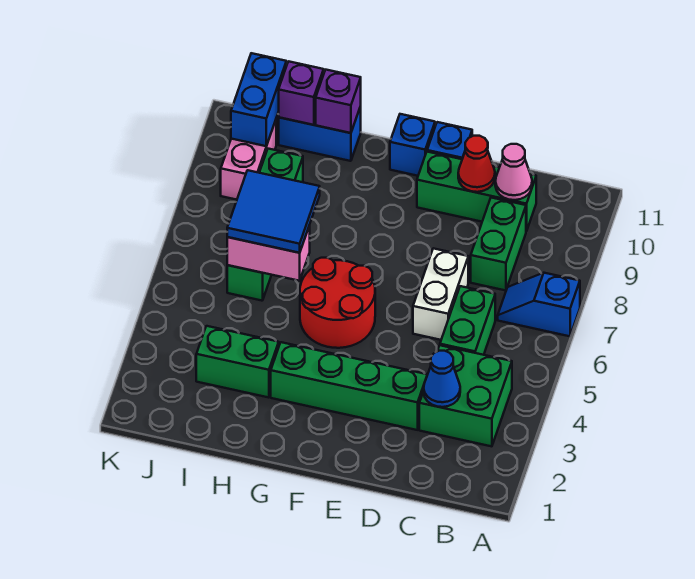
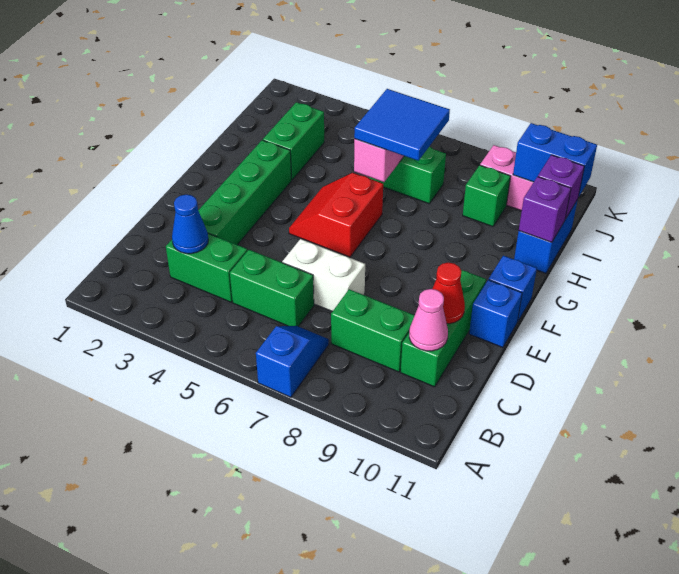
green brick B3:C4 level 1 -> green brick C3:C4 level 1
red round brick F5:G6 level 1 -> red slope F5:G6 level 1 top 6

